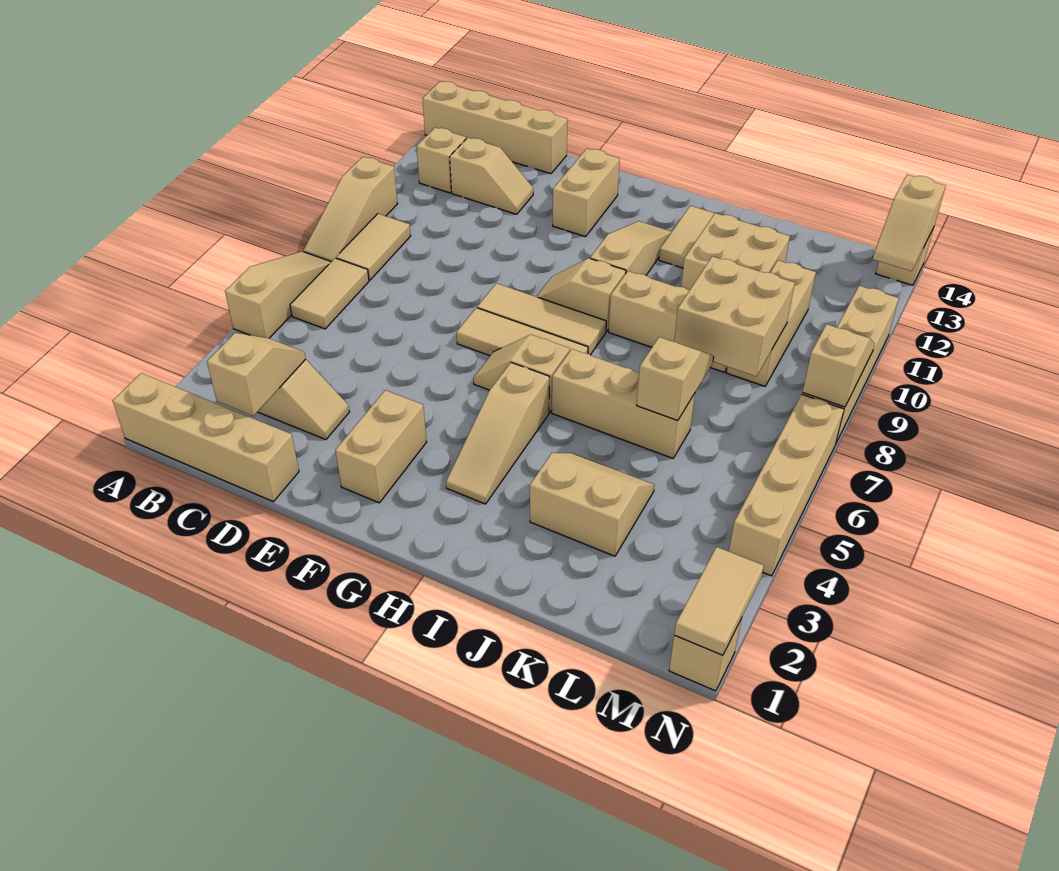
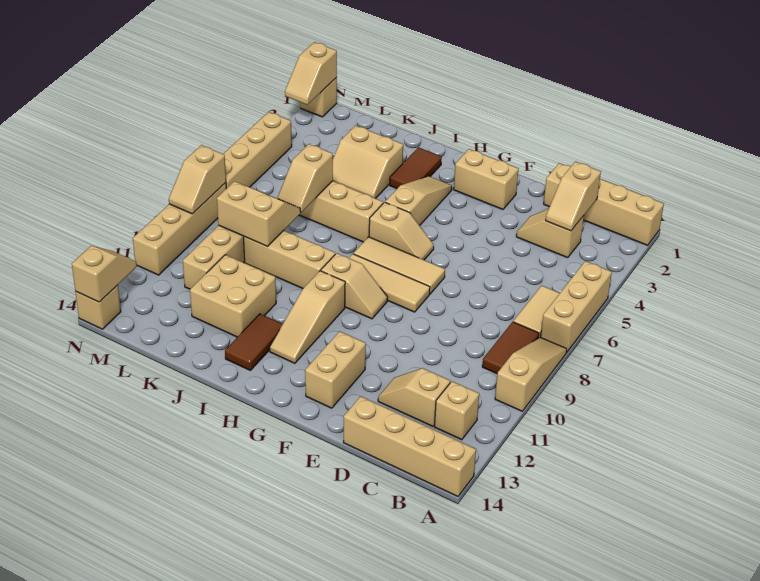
tan slope A5:A7 level 1 top 5 -> tan brick A5:A7 level 1
tan tile B8:B9 level 1 -> brown tile B8:B9 level 1
tan brick F2:F3 level 1 -> tan brick F2:G2 level 1
none -> brown tile I2:I3 level 1
tan tile I12:I13 level 1 -> brown tile I12:I13 level 1
tan brick K8:L9 level 2 -> tan slope K8:L9 level 2 top 9
tan tile N1:N2 level 2 -> tan slope N1:N2 level 2 top 1

